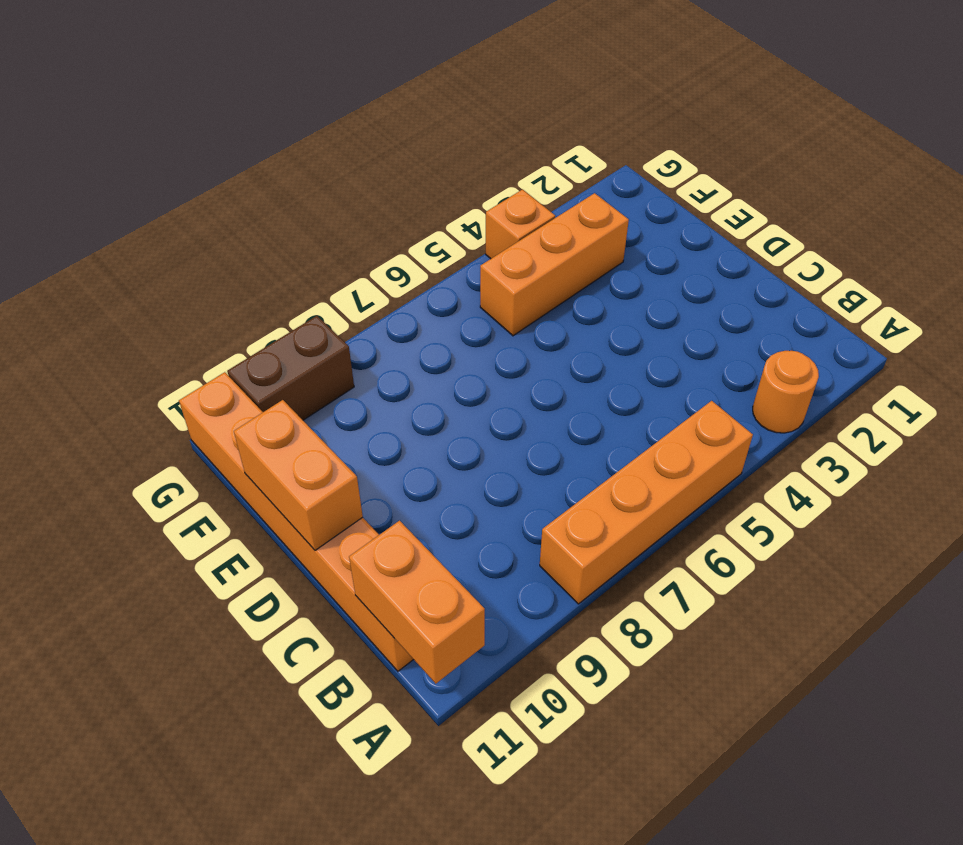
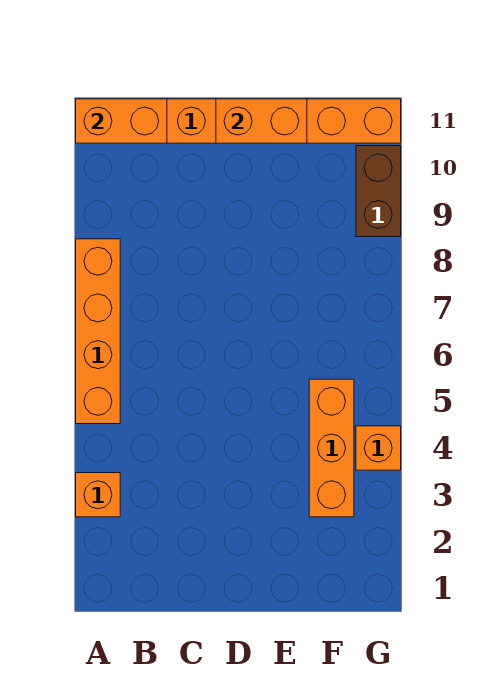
orange round brick A3 level 1 -> orange brick A3 level 1

